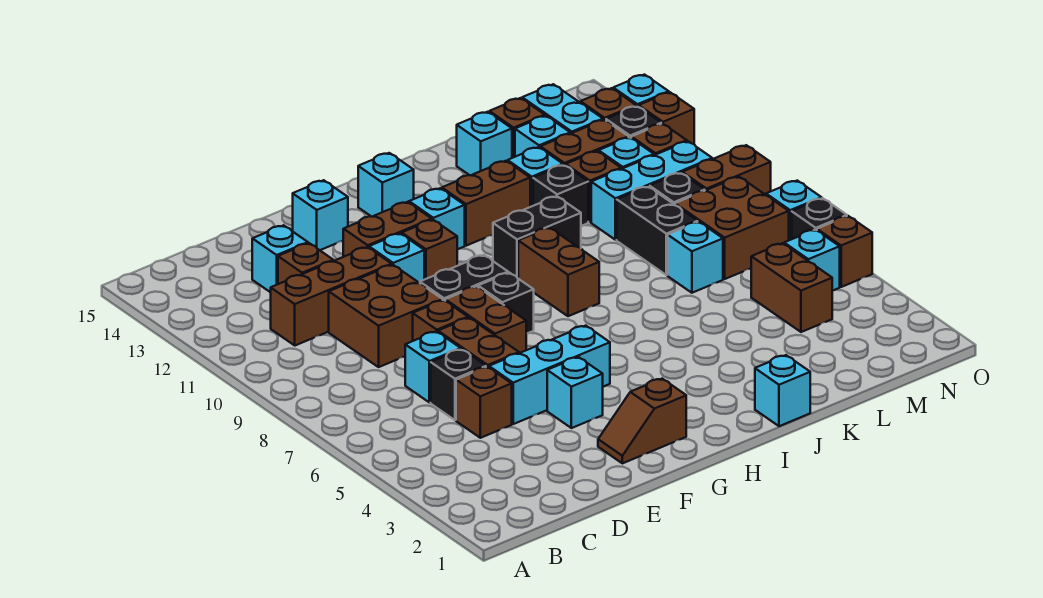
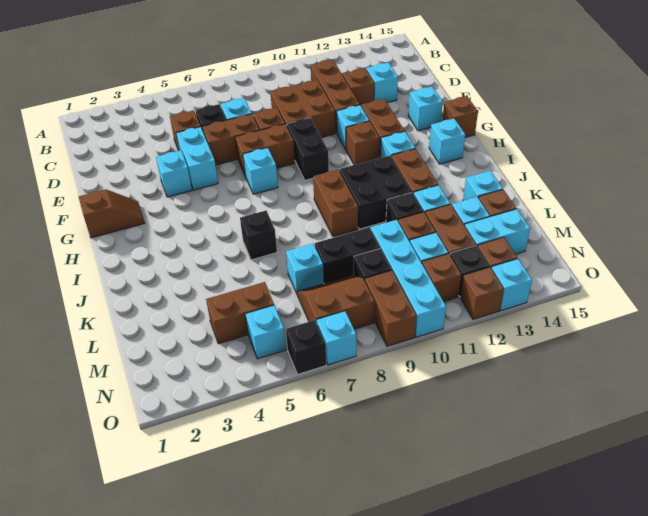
cyan brick E5:G5 level 1 -> cyan brick E5:F5 level 1
brown slope F2:G2 level 1 top G -> brown slope G1:G2 level 1 top 1
black brick G8 level 1 -> black brick J6 level 1
brown brick I8:I9 level 1 -> brown brick I9:J9 level 1
black brick I10:J10 level 1 -> black brick I10:J11 level 1
cyan brick J1 level 1 -> cyan brick G7 level 1
cyan brick L10:N10 level 1 -> cyan brick L10:O10 level 1
brown brick M7:N8 level 1 -> brown slope M7:N8 level 1 top N
brown brick O5 level 1 -> brown brick G15 level 1

